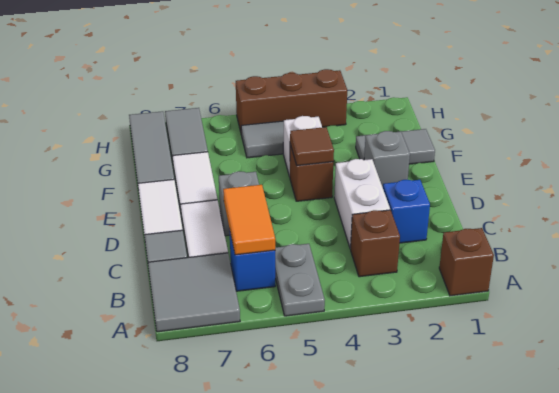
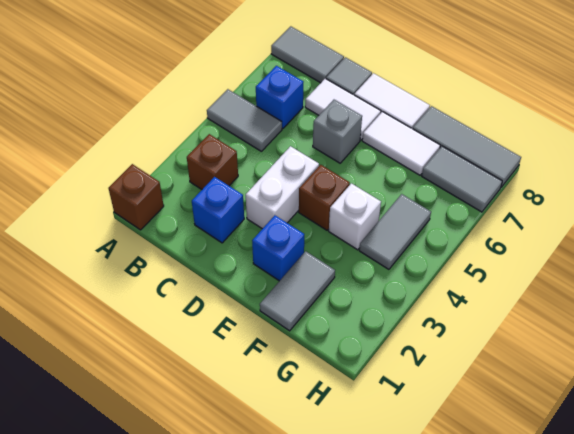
grey plate A5:B5 level 1 -> grey tile A5:B5 level 1
grey tile A7:B8 level 1 -> grey tile A8:B8 level 1
orange tile B6:C6 level 2 -> none
white brick C3:D3 level 1 -> white brick D3:D4 level 1
grey brick E2 level 1 -> blue brick E2 level 1
brown tile E4 level 2 -> none
brown brick H3:H5 level 1 -> none

